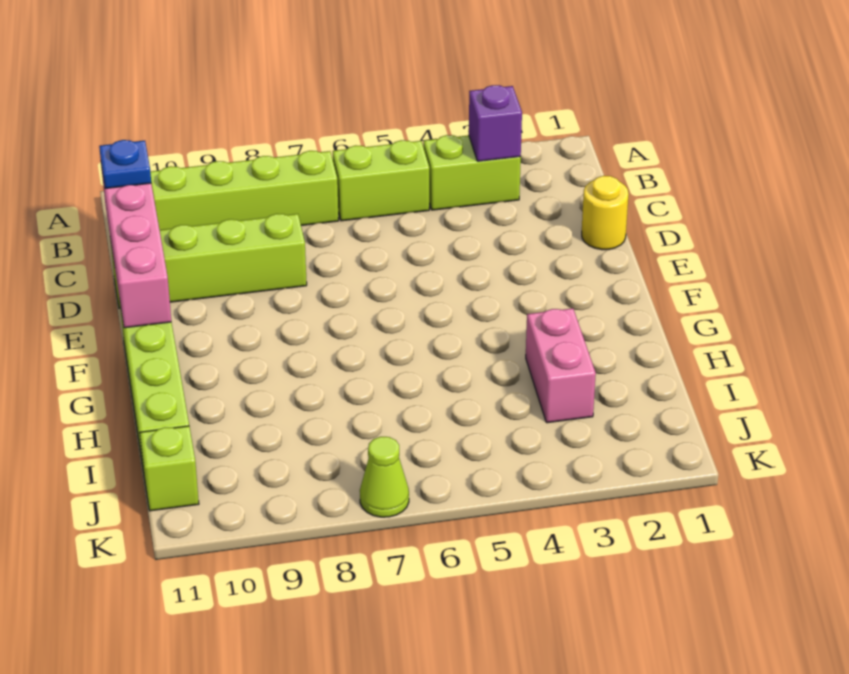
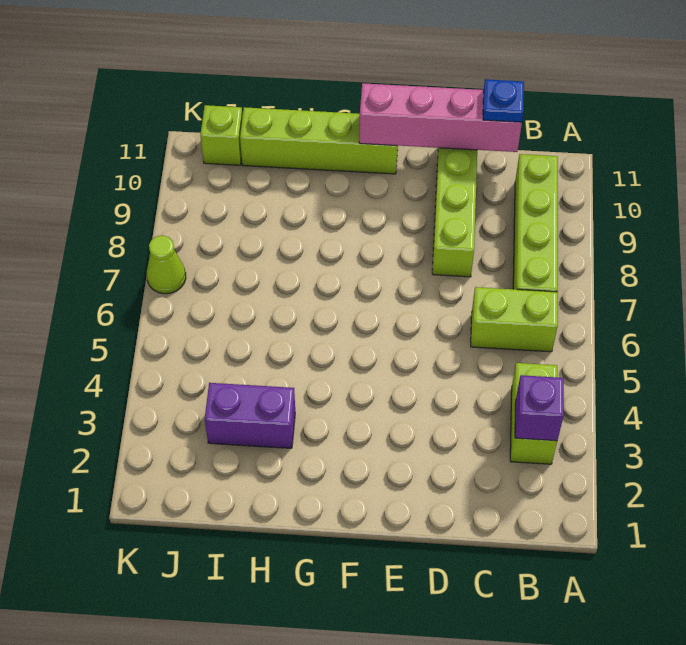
lime brick B5:B6 level 1 -> lime brick B6:C6 level 1
yellow round brick D1 level 1 -> none
pink brick H3:I3 level 1 -> purple brick H3:I3 level 1

